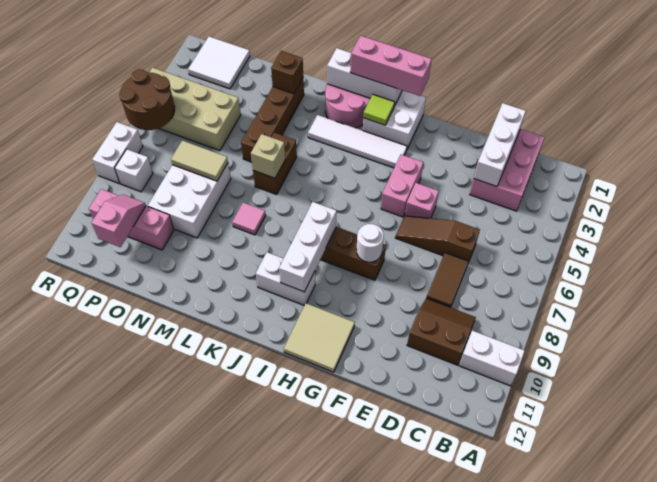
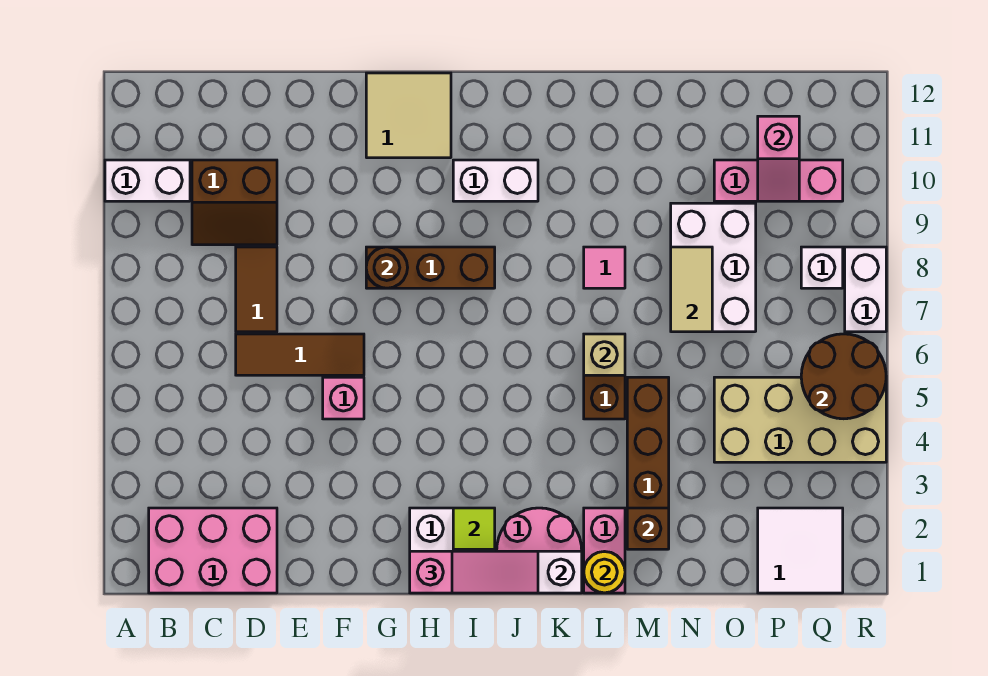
pink brick C1:D3 level 1 -> pink brick B1:D2 level 1
white brick D1:D3 level 2 -> none
brown slope D6:F6 level 1 top D -> brown tile D6:F6 level 1
pink brick G4:G5 level 1 -> pink brick L1:L2 level 1
white round brick G8 level 2 -> brown round brick G8 level 2
pink brick H1:J1 level 3 -> pink slope H1:J1 level 3 top H
white tile H3:K3 level 1 -> none
white brick I8:I10 level 2 -> none
none -> yellow round brick L1 level 2
tan tile N7:O7 level 2 -> tan tile N7:N8 level 2

